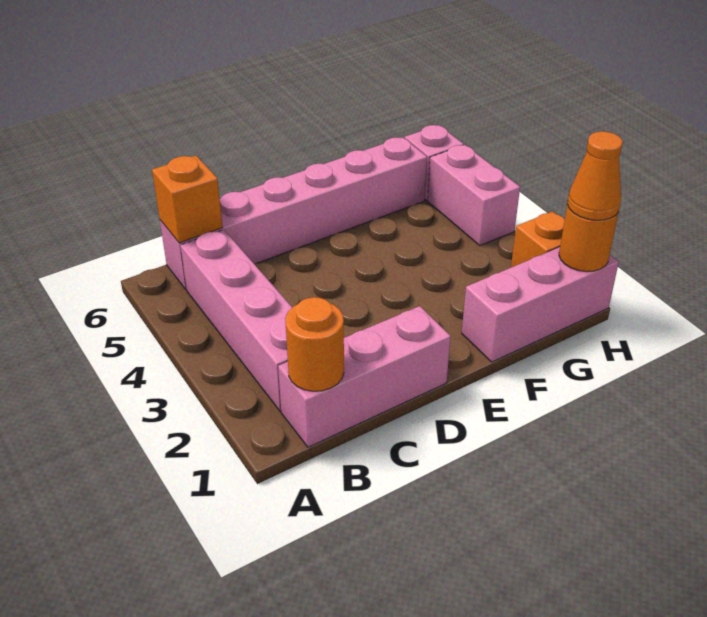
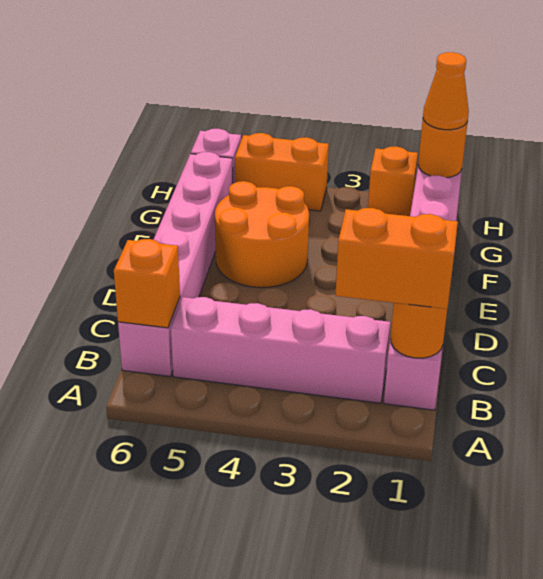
none -> orange brick B1:B2 level 3
none -> orange round brick E4:F5 level 1
pink brick H4:H5 level 1 -> orange brick H4:H5 level 1

